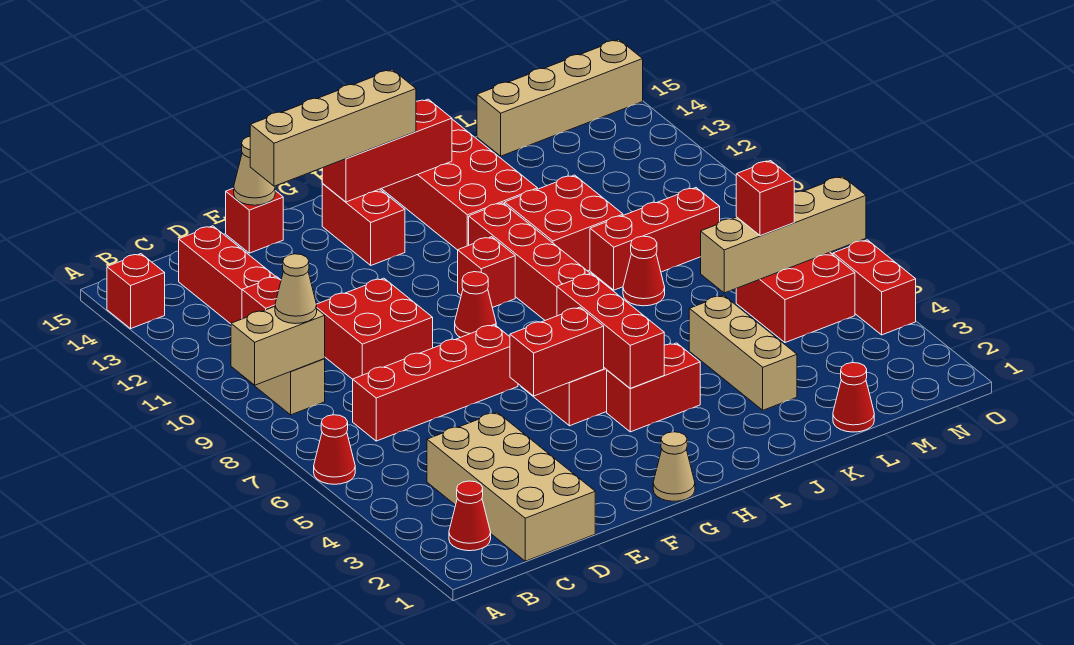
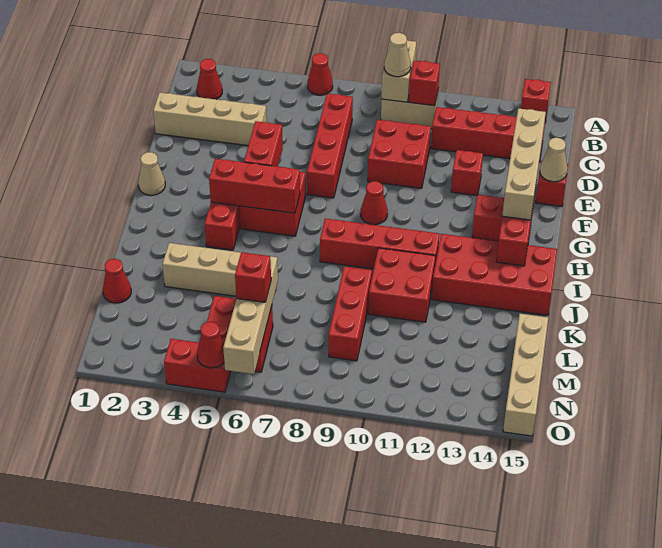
tan brick C1:D4 level 1 -> tan brick D1:D4 level 1
red brick H10 level 1 -> red brick E12 level 1
red cone K8 level 1 -> red cone O5 level 2

